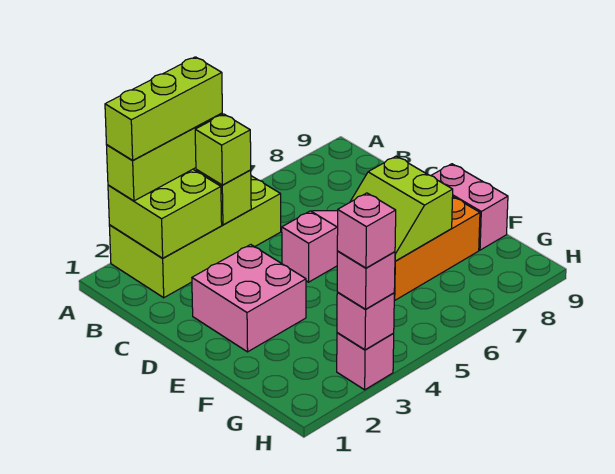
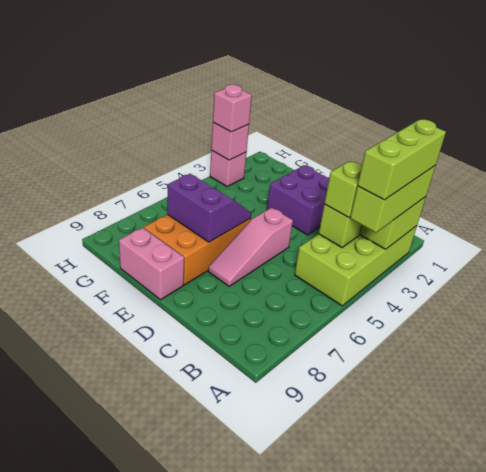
pink brick D2:E3 level 1 -> purple brick D2:E3 level 1
lime slope E6:F7 level 2 top 7 -> purple slope E6:F7 level 2 top 7
pink brick H3 level 4 -> none

